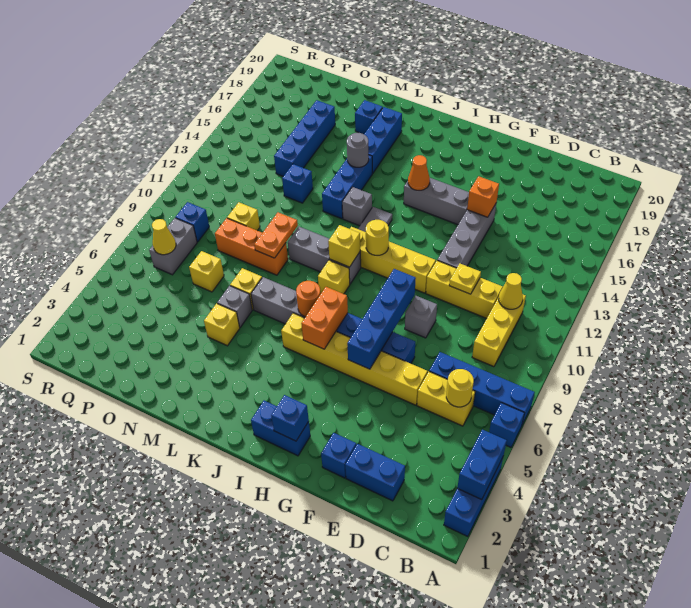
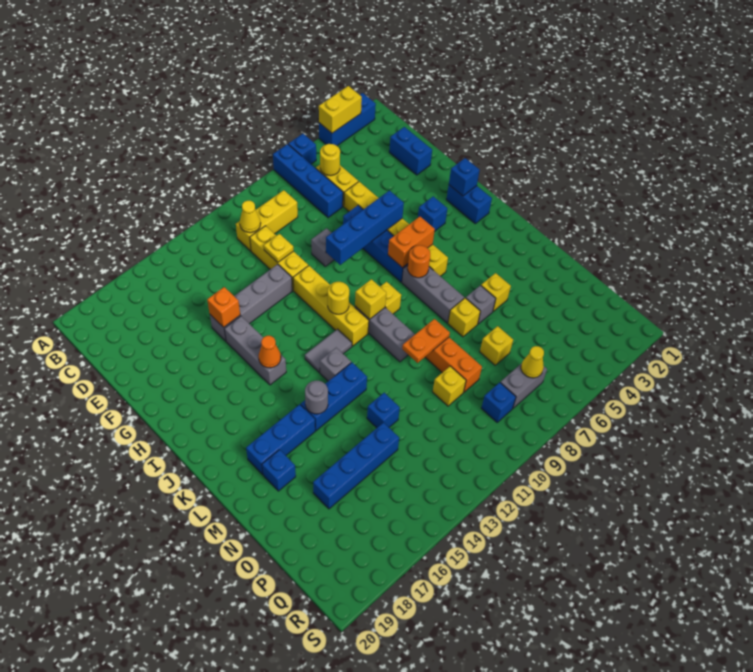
blue brick A3:A4 level 2 -> yellow brick A3:A4 level 2
blue brick F2 level 1 -> blue brick H4 level 1

